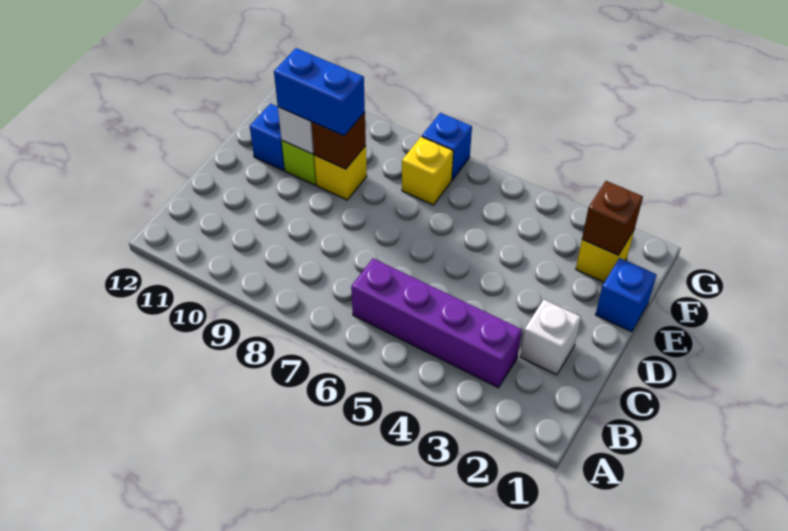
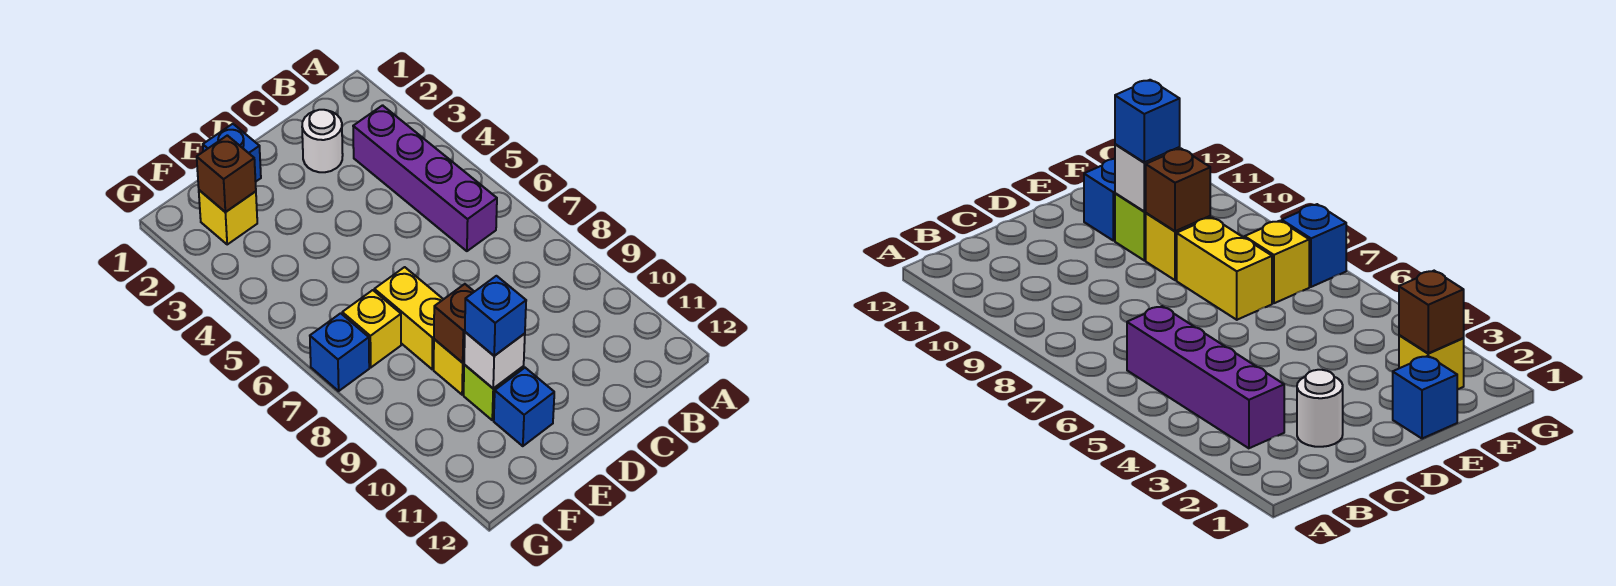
white brick C2 level 1 -> white round brick C2 level 1
none -> yellow brick E7:E8 level 1
blue brick E9:E10 level 3 -> blue brick E10 level 3

